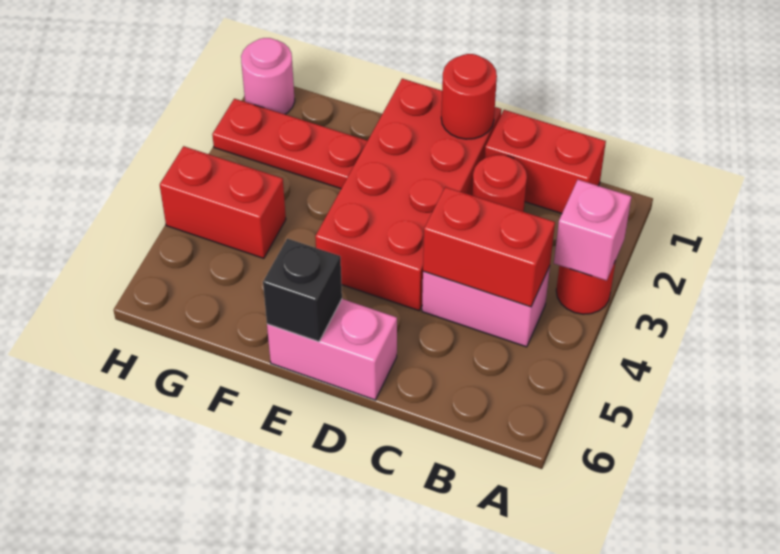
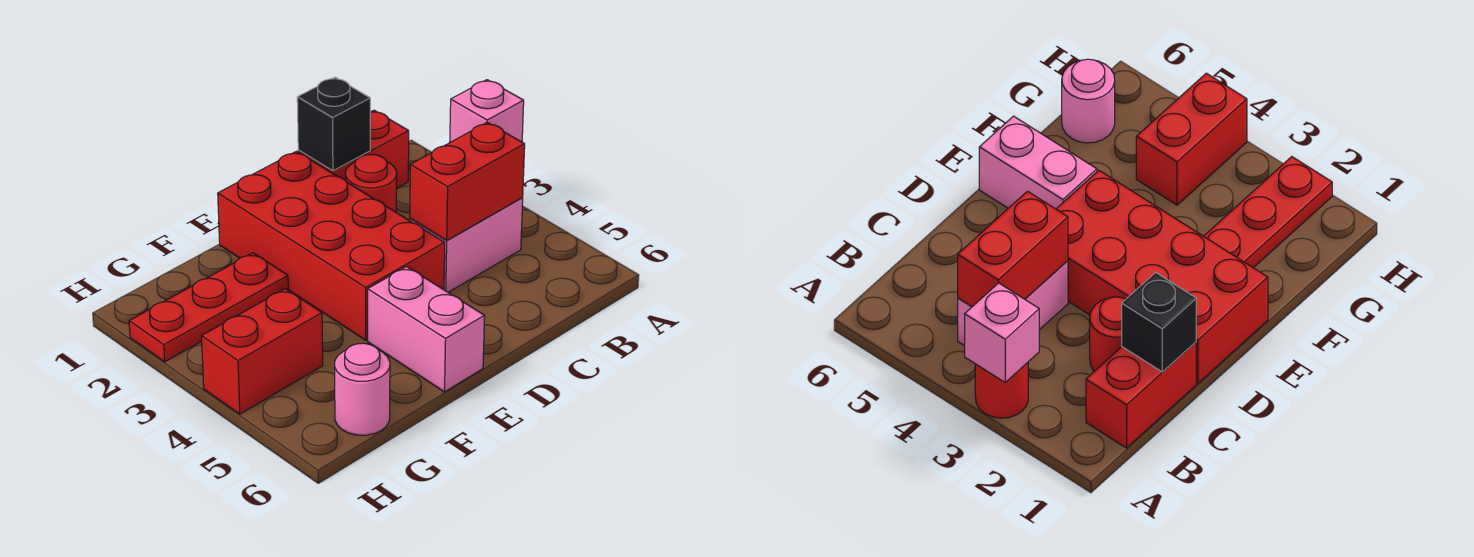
red round brick D1 level 2 -> none
pink brick D6:E6 level 1 -> pink brick E5:E6 level 1
black brick E6 level 2 -> black brick C1 level 2
pink round brick H1 level 1 -> pink round brick G6 level 1

